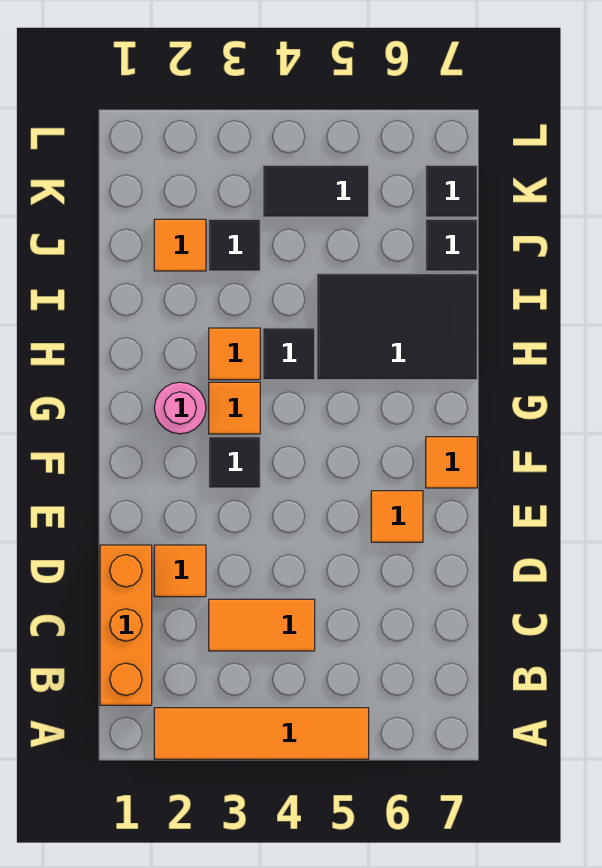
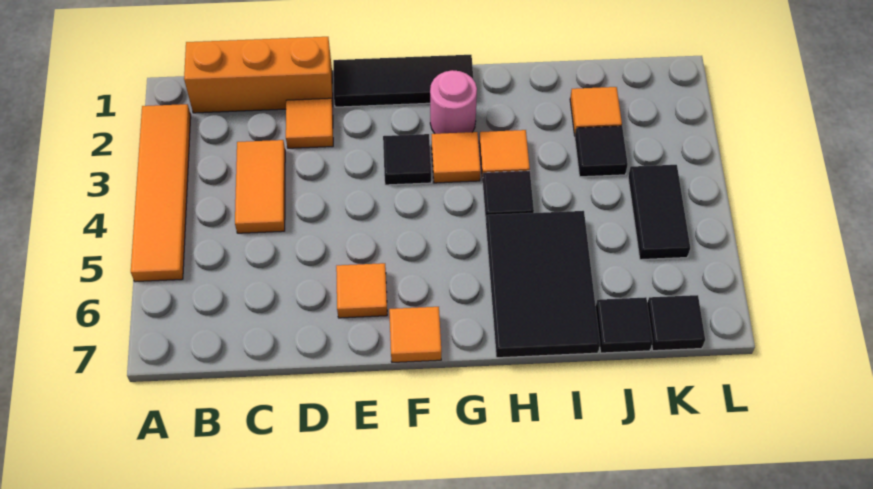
none -> black tile E1:G1 level 1

